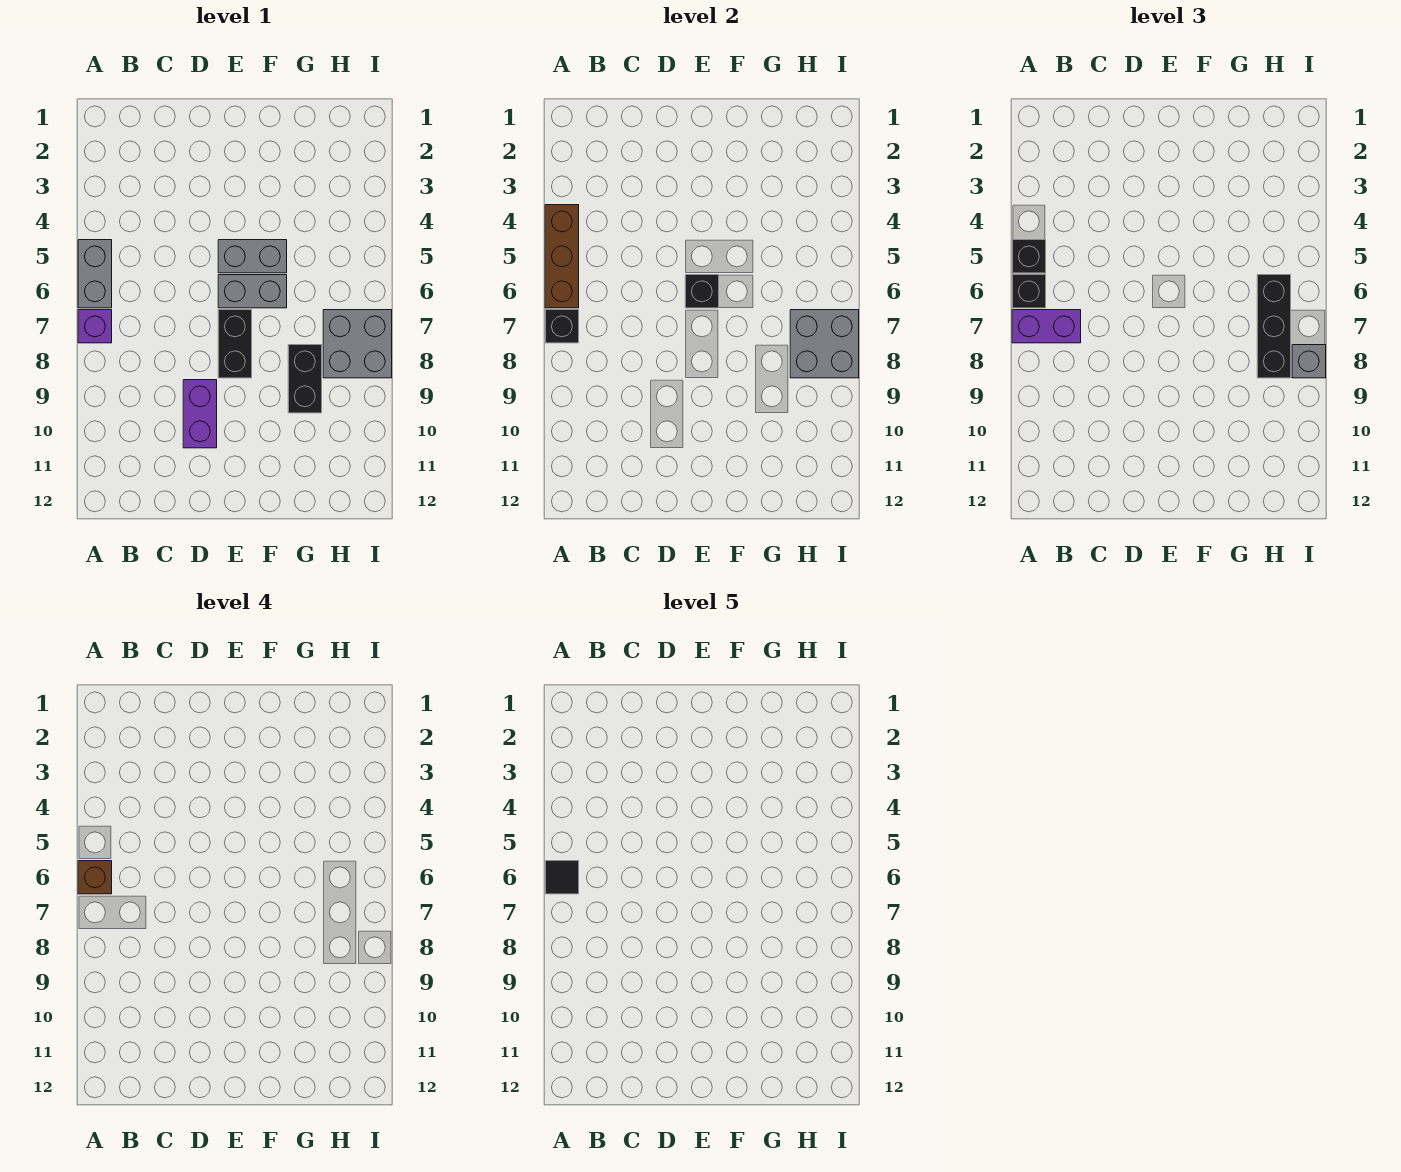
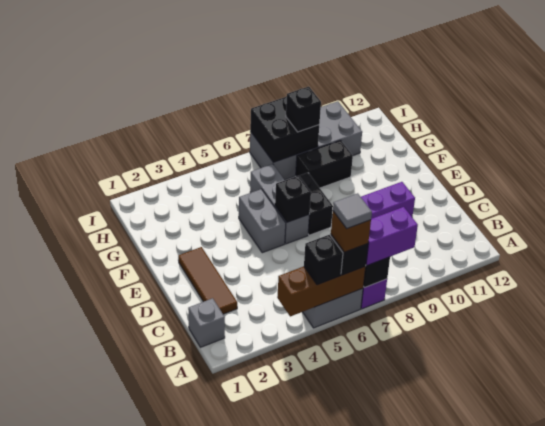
black tile A6 level 5 -> grey tile A6 level 5
purple brick A7:B7 level 3 -> purple brick A7:A8 level 3
none -> brown tile C2:E2 level 1
grey brick E6:F6 level 1 -> grey brick E6:G6 level 1
black brick E7:E8 level 1 -> black brick E7:F7 level 1
black brick H6:H8 level 3 -> black brick H8 level 3
grey brick H7:I8 level 1 -> grey brick H7:I10 level 1
grey brick H7:I8 level 2 -> black brick H7:I8 level 2
grey brick I8 level 3 -> grey brick B1 level 1

